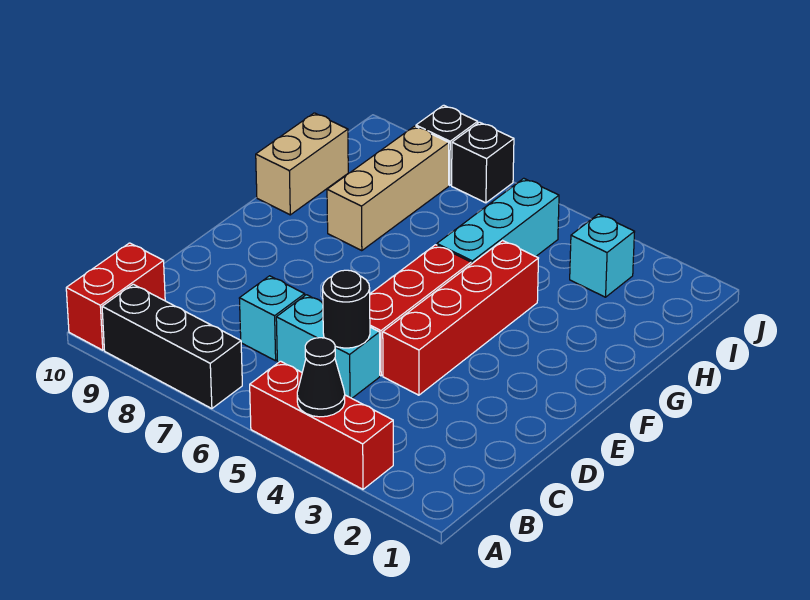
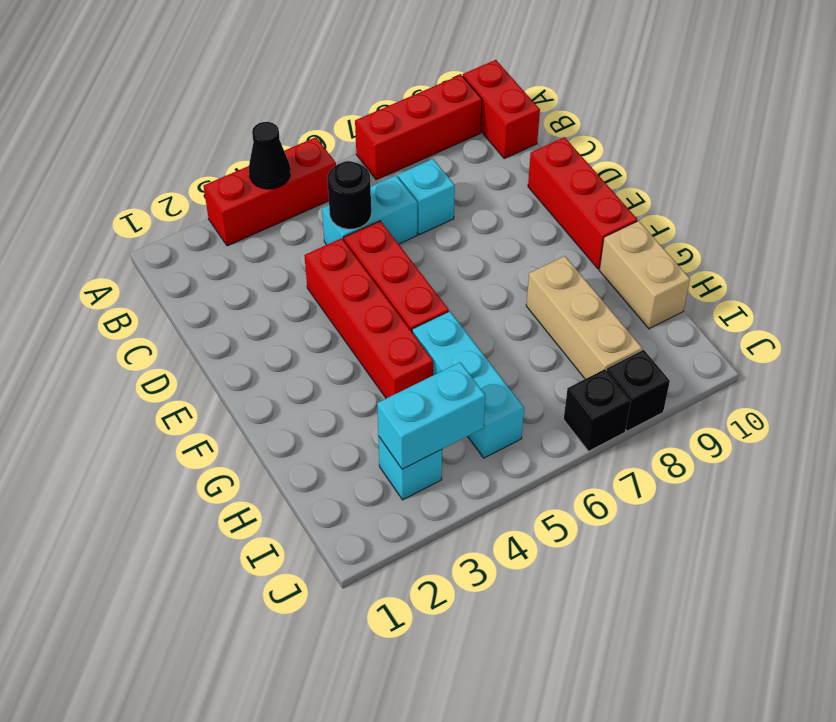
black brick A7:A9 level 1 -> red brick A7:A9 level 1
none -> red brick D10:F10 level 1
none -> cyan brick I3:I4 level 2

